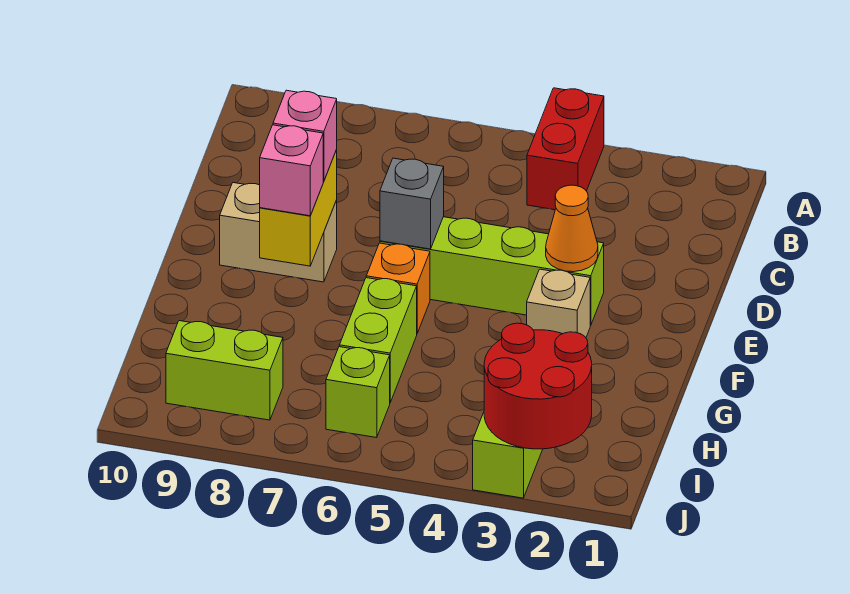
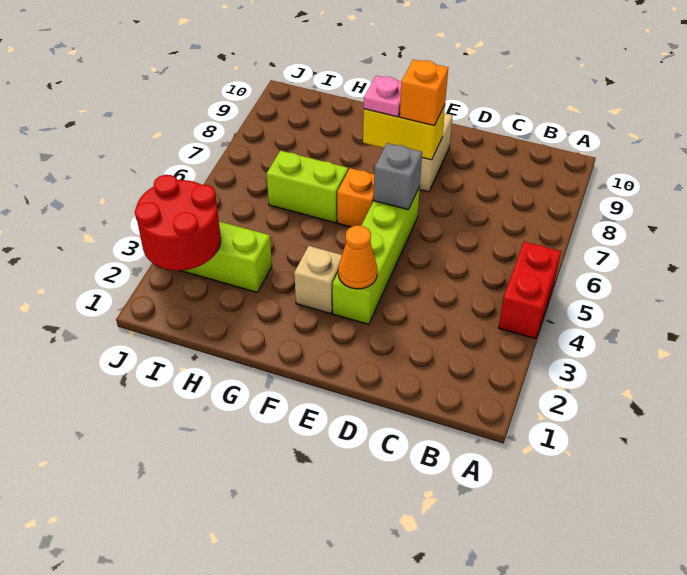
red brick A4:B4 level 1 -> red brick A4:A5 level 1
pink brick E8 level 3 -> orange brick E8 level 3
pink brick F8 level 3 -> pink plate F8 level 3
lime brick I6 level 1 -> none
lime brick I8:I9 level 1 -> none

